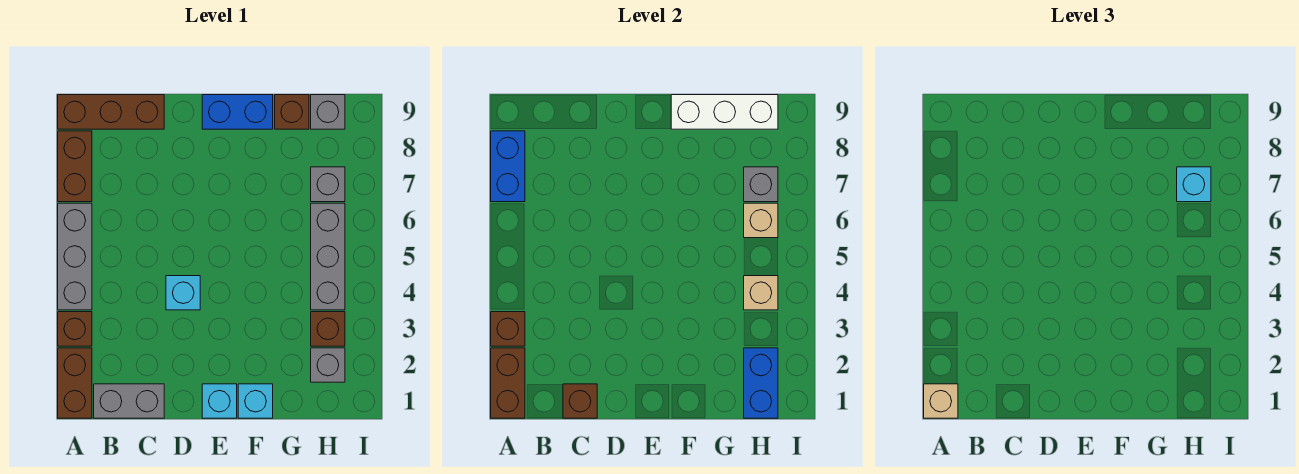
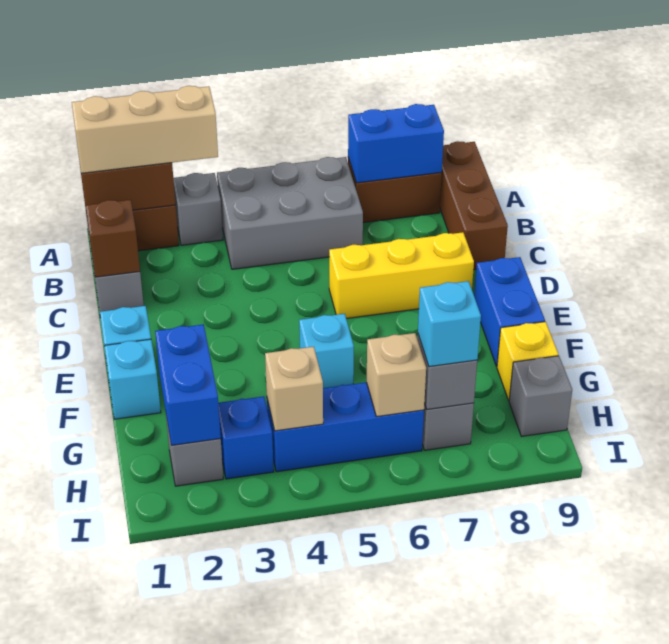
tan brick A1 level 3 -> tan brick A1:A3 level 3
brown brick A3 level 1 -> grey brick A3 level 1
brown brick A3 level 2 -> none
grey brick A4:A6 level 1 -> grey brick A4:B6 level 1
cyan brick D4 level 1 -> cyan brick F5 level 1
none -> yellow brick D6:D8 level 1
white brick F9:H9 level 2 -> none
brown brick G9 level 1 -> yellow brick G9 level 1
blue brick H1:H2 level 2 -> blue brick G2:H2 level 2
brown brick H3 level 1 -> blue brick H3 level 1
grey brick H4:H6 level 1 -> blue brick H4:H6 level 1

